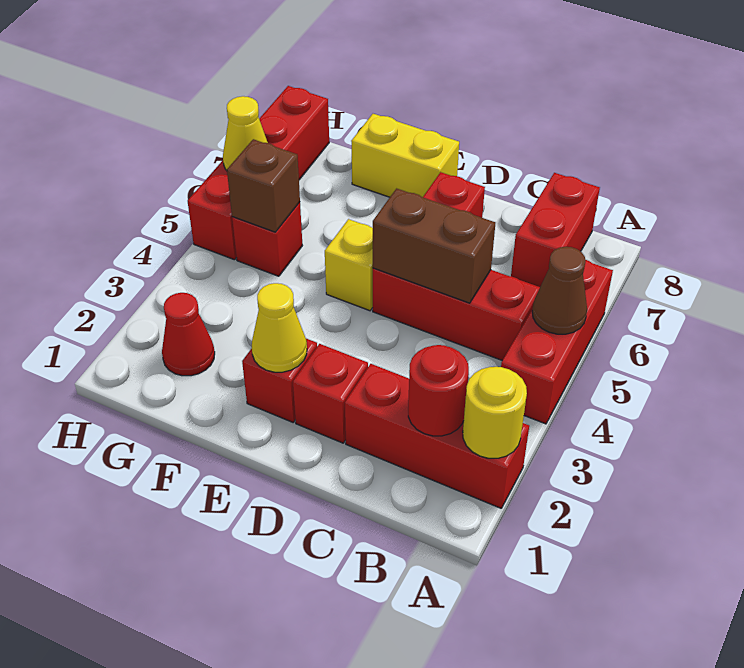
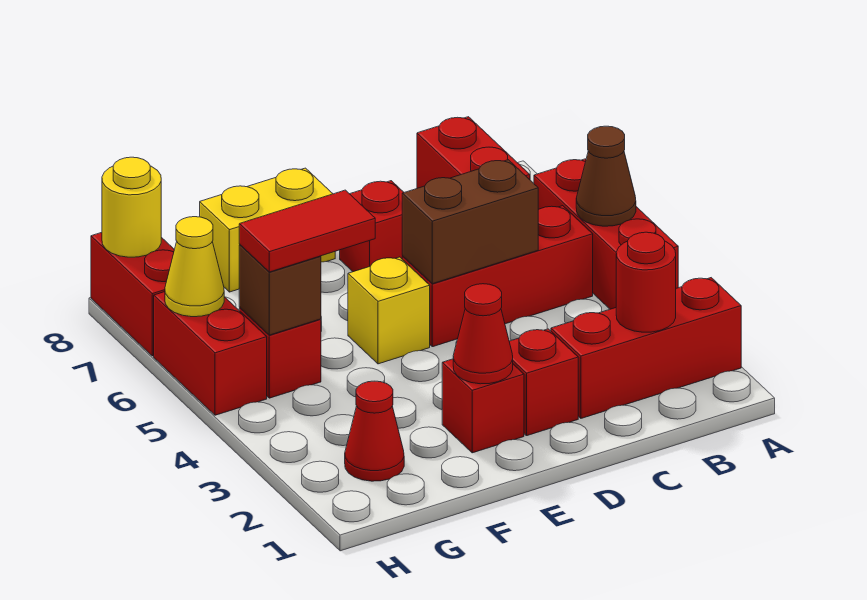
yellow round brick A2 level 2 -> yellow round brick H8 level 2
yellow cone E2 level 2 -> red cone E2 level 2
none -> red tile F5:G5 level 3

